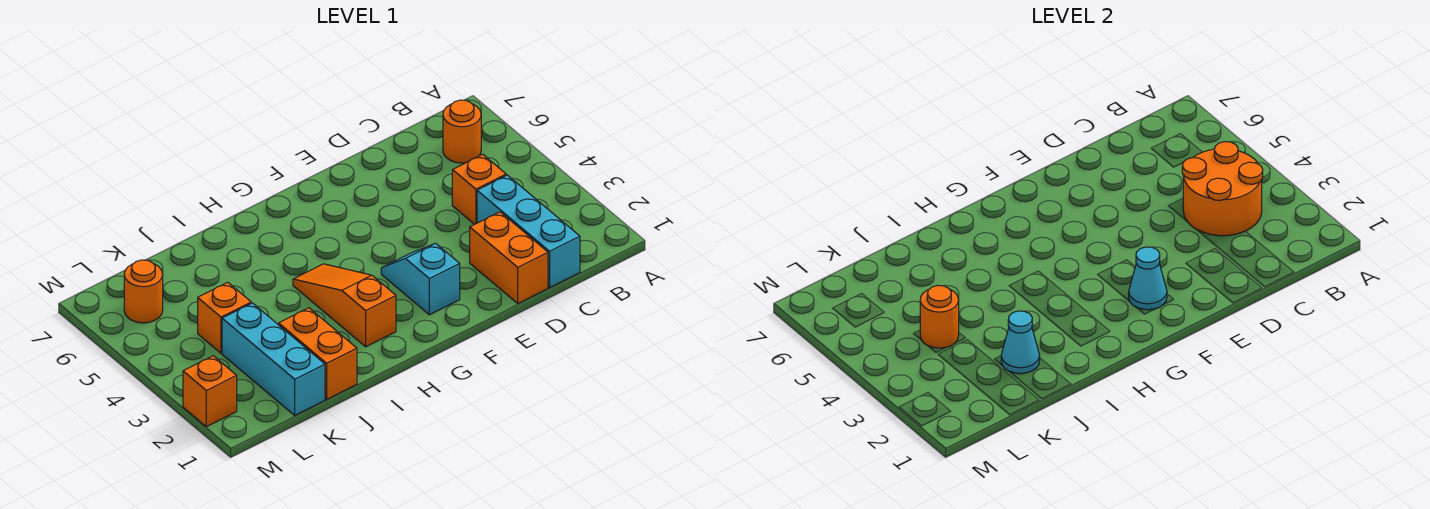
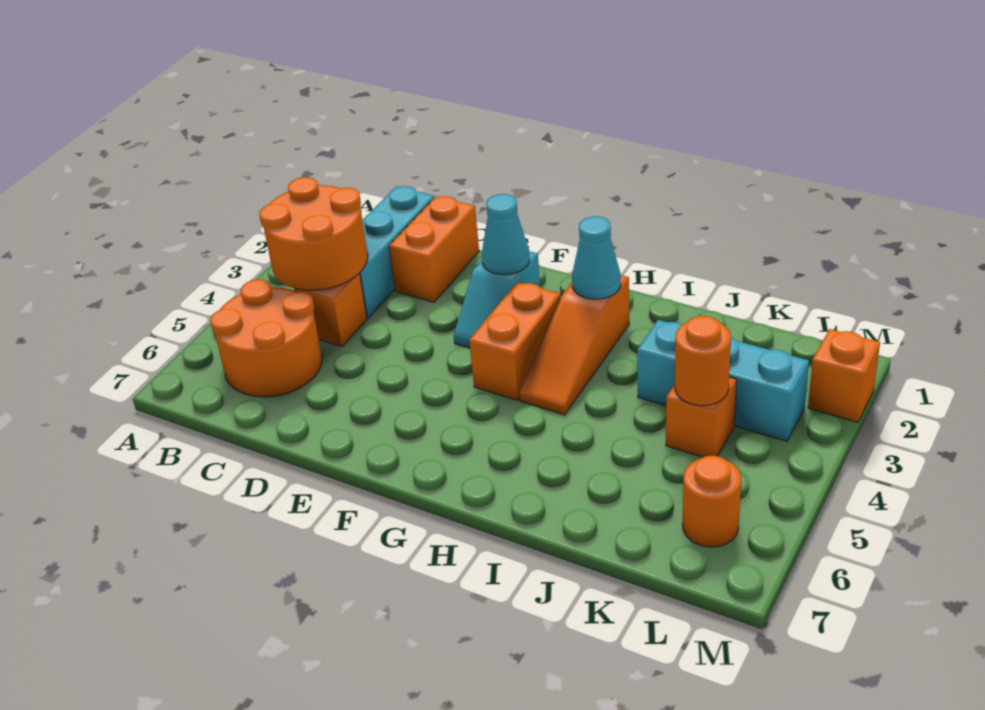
orange round brick B6 level 1 -> orange round brick B5:C6 level 1
orange brick J1:J2 level 1 -> orange brick G3:G4 level 1
cyan cone J2 level 2 -> cyan cone H2 level 2
cyan brick K1:K3 level 1 -> cyan brick J3:L3 level 1

